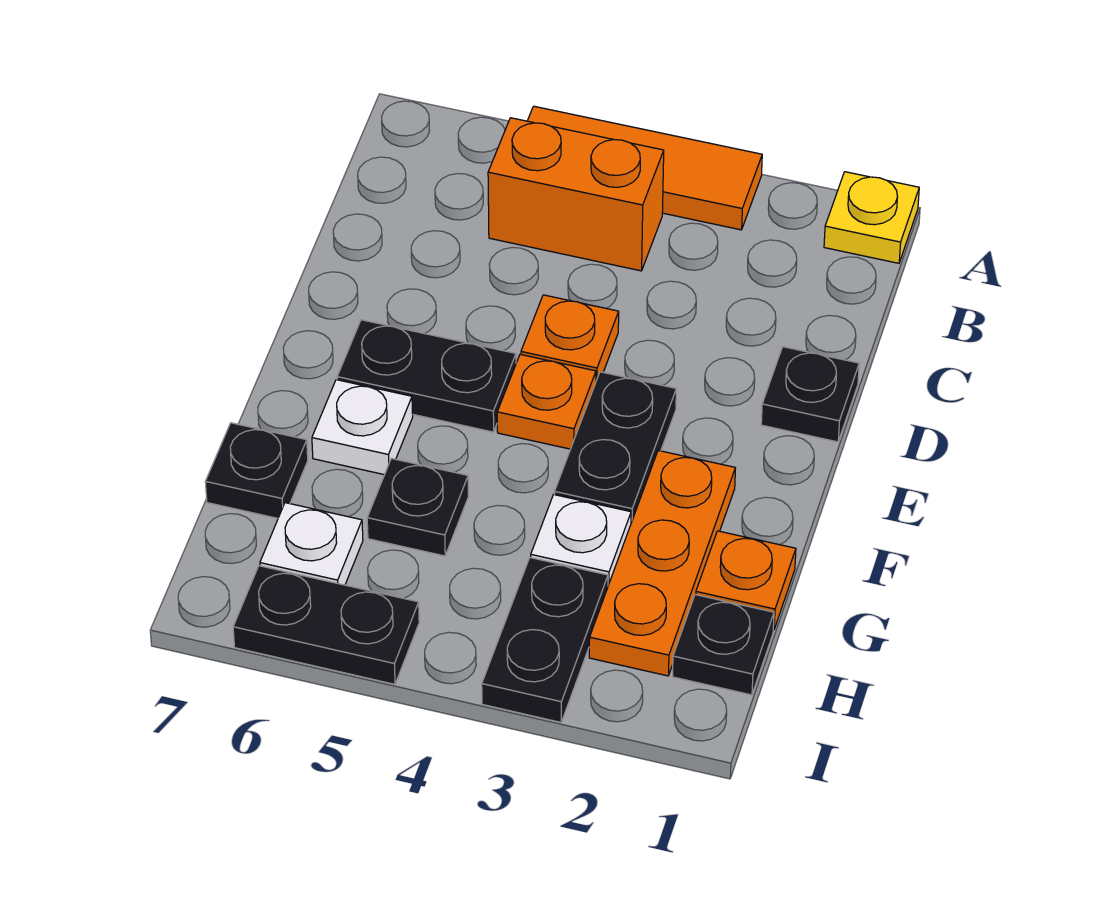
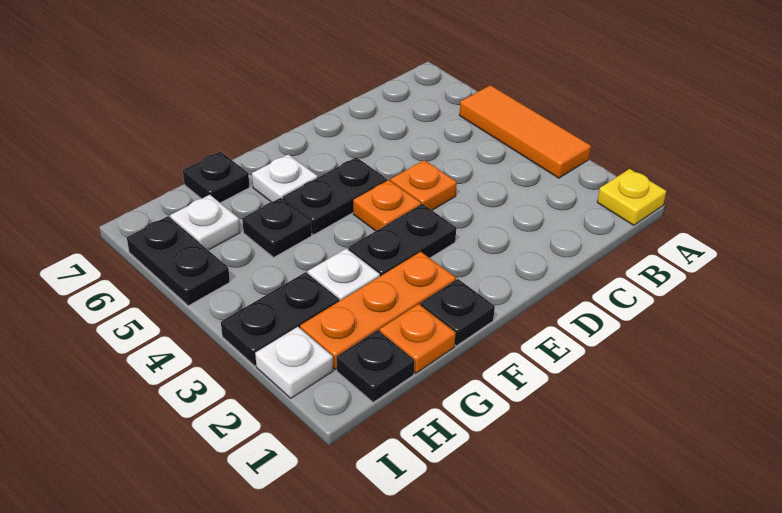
orange brick B4:B5 level 1 -> none
black plate D1 level 1 -> black plate F1 level 1
black plate E5:E6 level 1 -> black plate E5:F5 level 1
none -> white plate I2 level 1

